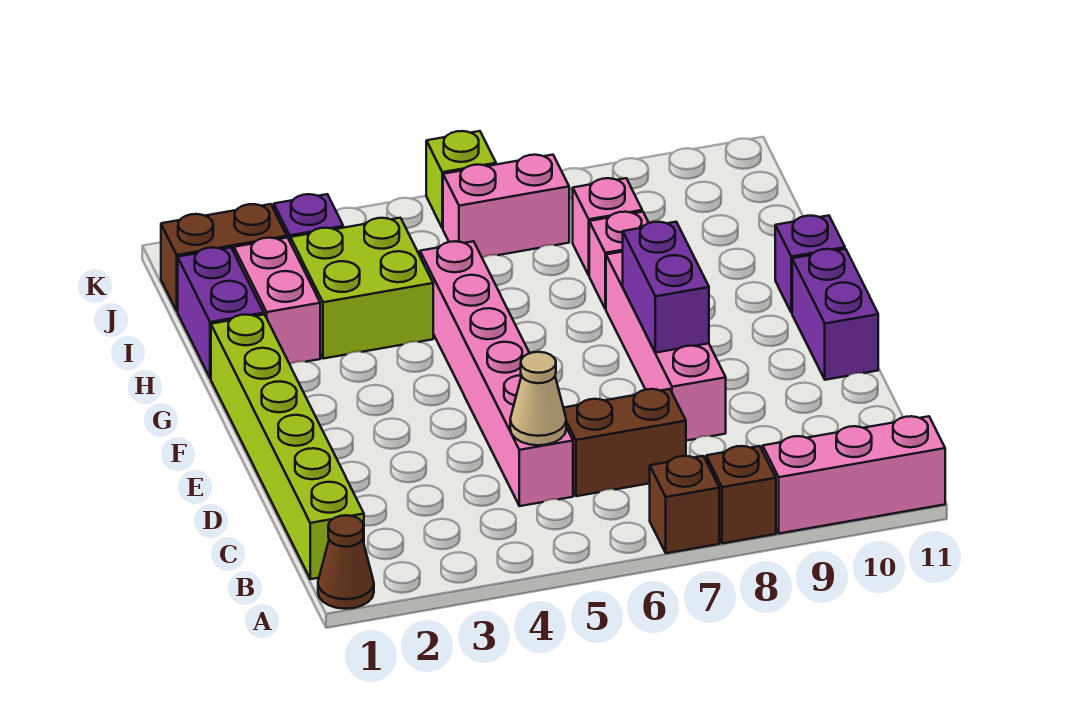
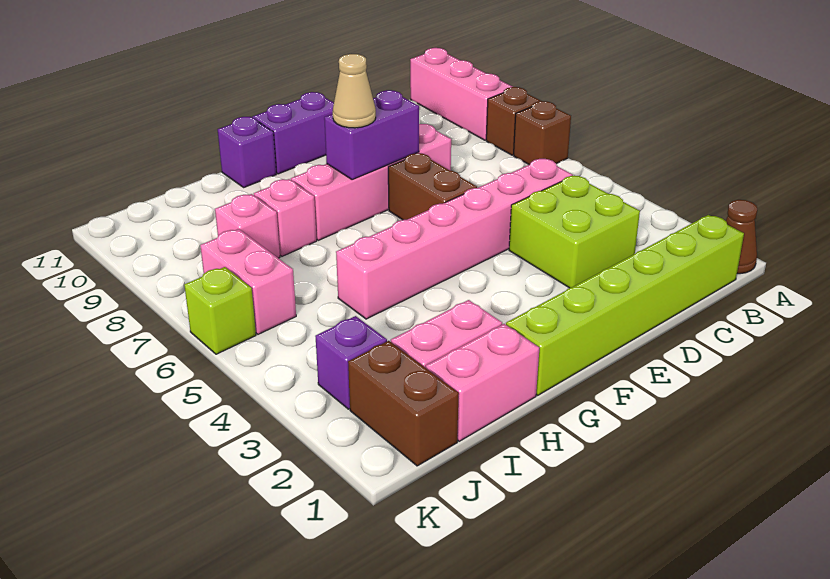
tan cone C5 level 2 -> tan cone F8 level 3
brown brick C6:C7 level 1 -> brown brick E6:E7 level 1
purple brick H1:I1 level 1 -> pink brick H1:I1 level 1
lime brick H3:I4 level 1 -> lime brick C3:D4 level 1

